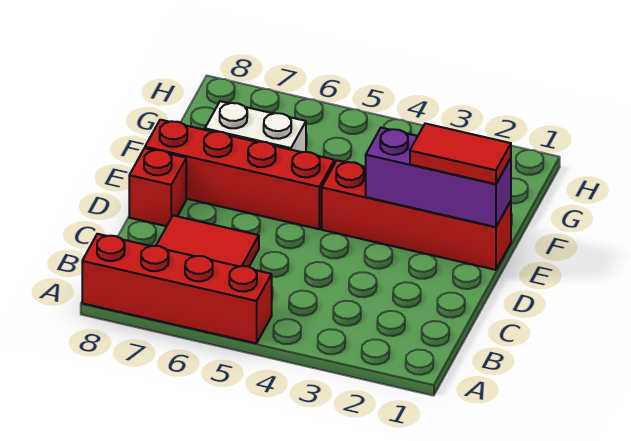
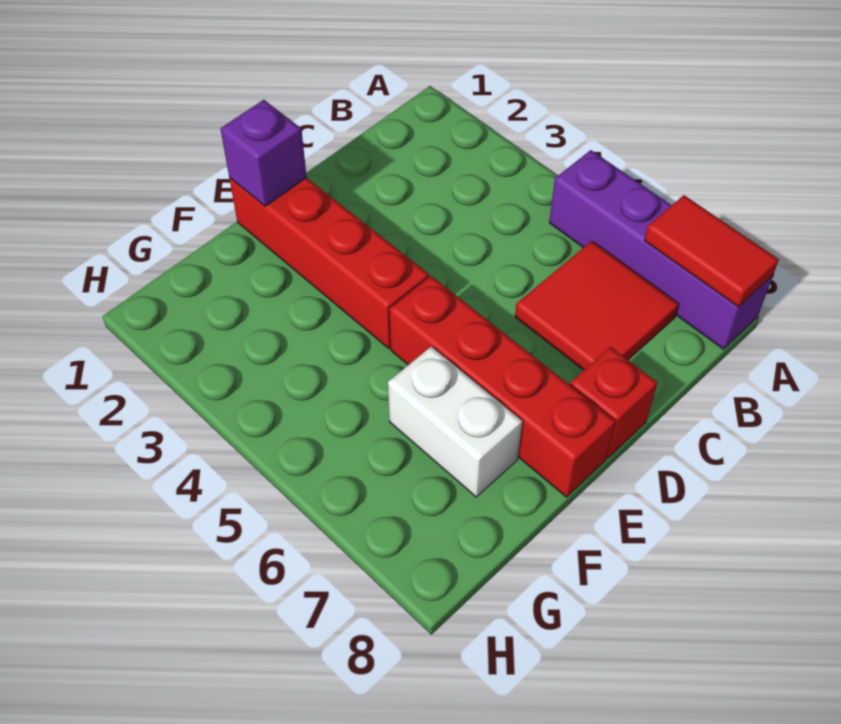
red brick A5:A8 level 1 -> purple brick A5:A8 level 1
purple brick E1:E3 level 2 -> purple brick E1 level 2
red tile E1:E2 level 3 -> red tile A7:A8 level 2

